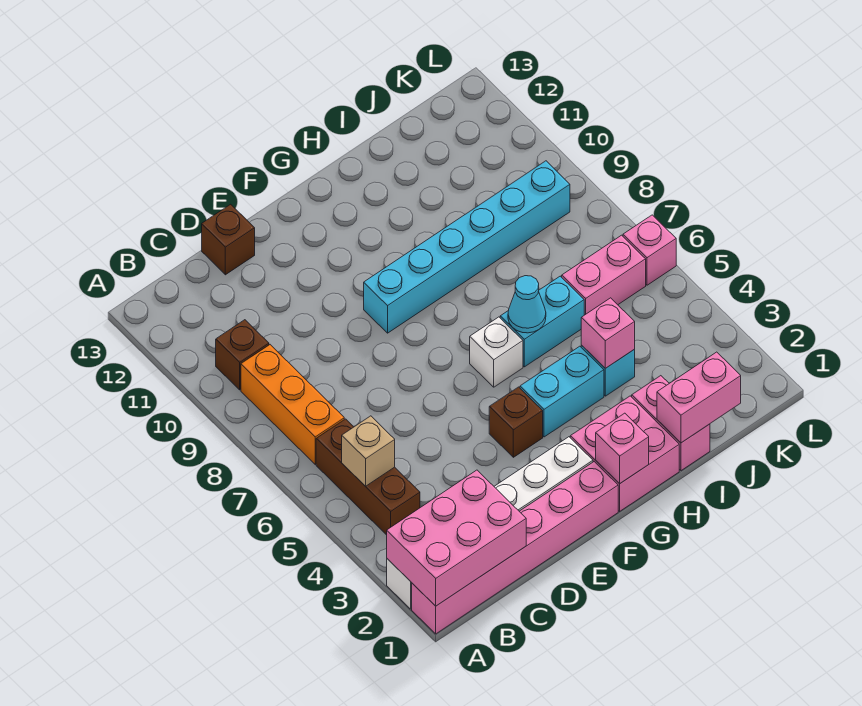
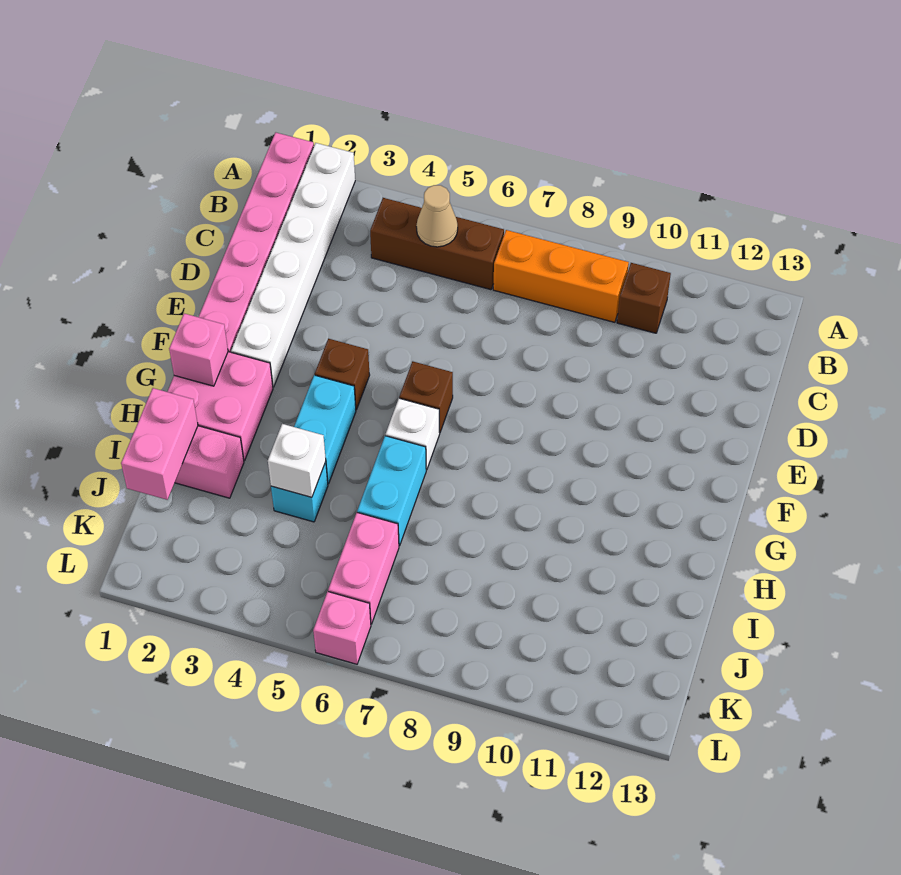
pink brick A1:C2 level 2 -> none
tan brick B5 level 2 -> tan cone B5 level 2
brown brick D13 level 1 -> brown brick F6 level 1
cyan brick F9:K9 level 1 -> none
cyan cone H6 level 2 -> none
pink brick I4 level 2 -> white brick I4 level 2

